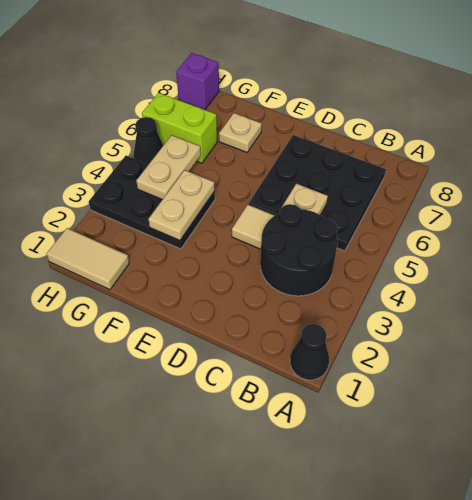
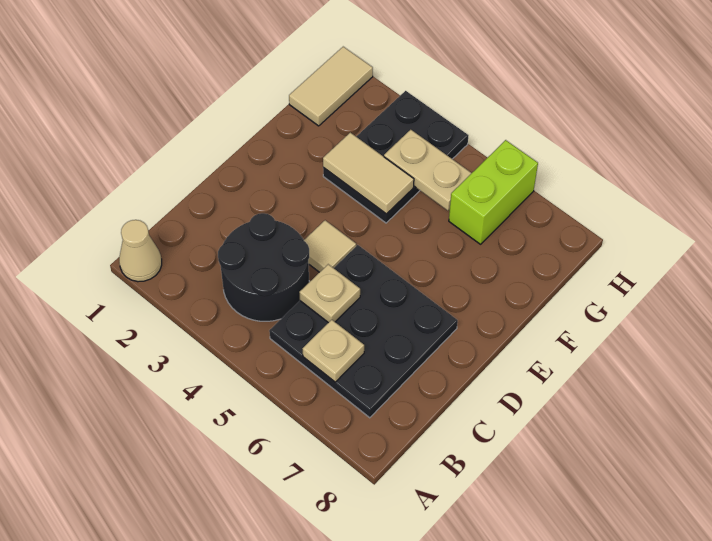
black cone A1 level 1 -> tan cone A1 level 1
tan plate F3:F4 level 2 -> tan tile F3:F4 level 2
tan plate F7 level 1 -> tan plate B6 level 2
black cone H5 level 1 -> none
purple brick H8 level 1 -> none

